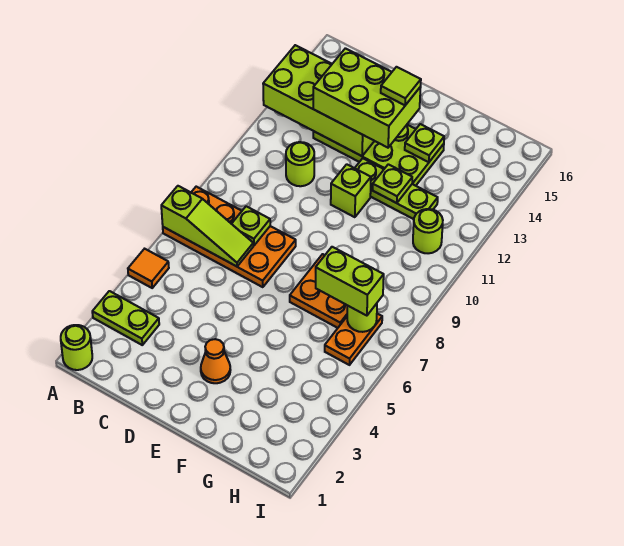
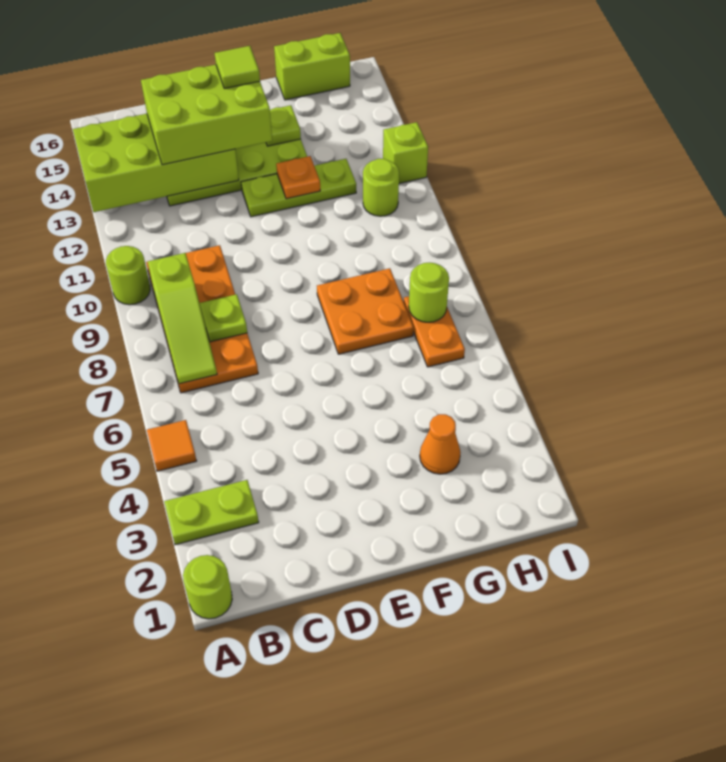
orange plate A7:D8 level 1 -> orange plate B7:C10 level 1
lime slope A7:C7 level 2 top A -> lime slope B7:B9 level 2 top 9
lime round brick C11 level 1 -> lime round brick A10 level 1
orange cone E3 level 1 -> orange cone G3 level 1
lime brick E11 level 1 -> lime brick I12 level 1
lime plate F12 level 2 -> orange plate F12 level 2
lime brick G7:H7 level 3 -> lime brick G16:H16 level 1

